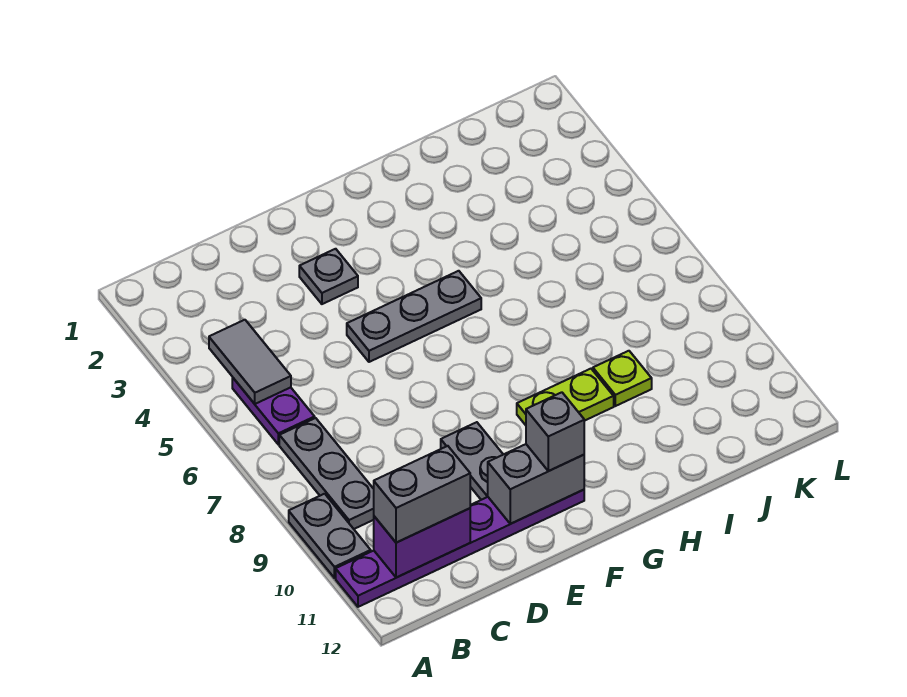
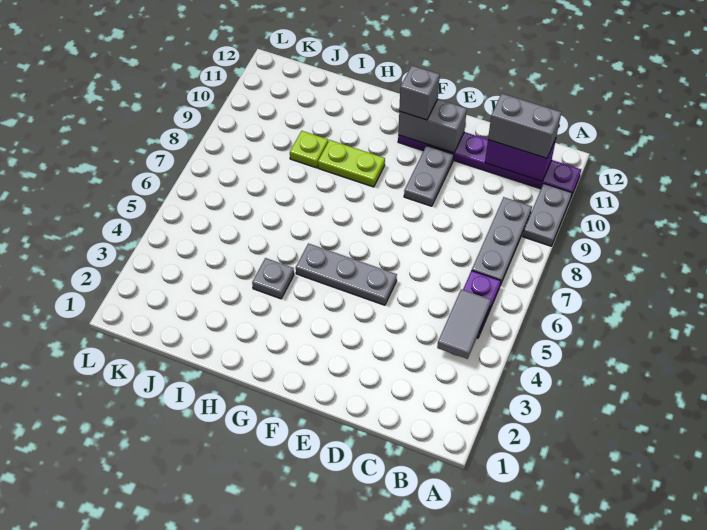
grey plate E3 level 1 -> grey plate H4 level 1

